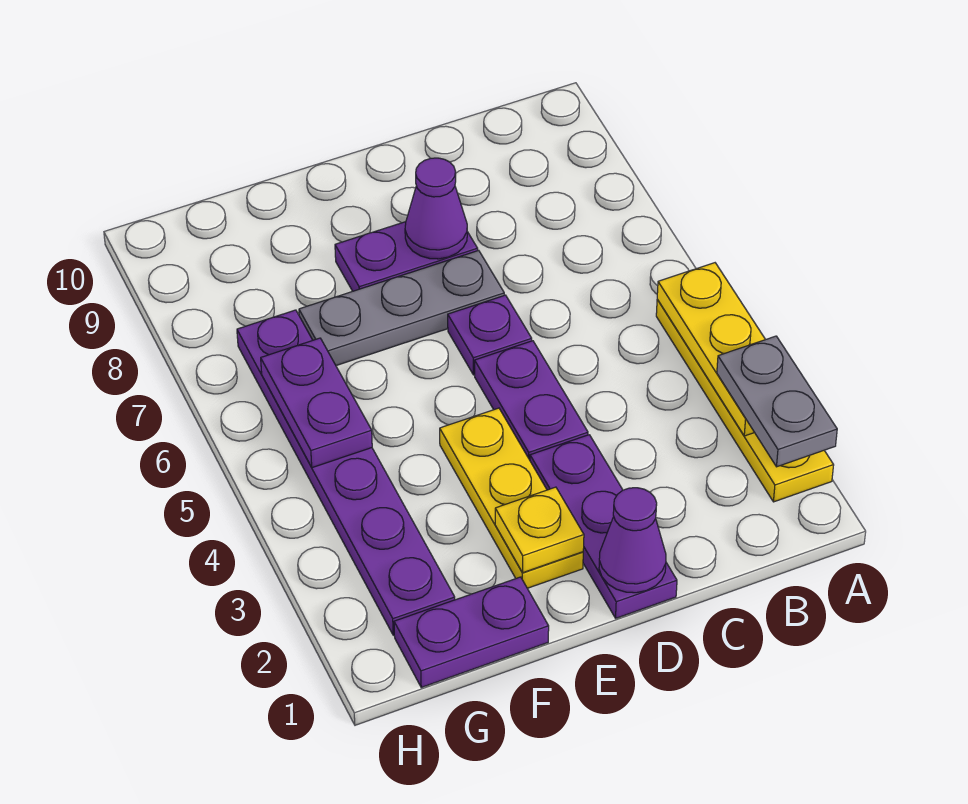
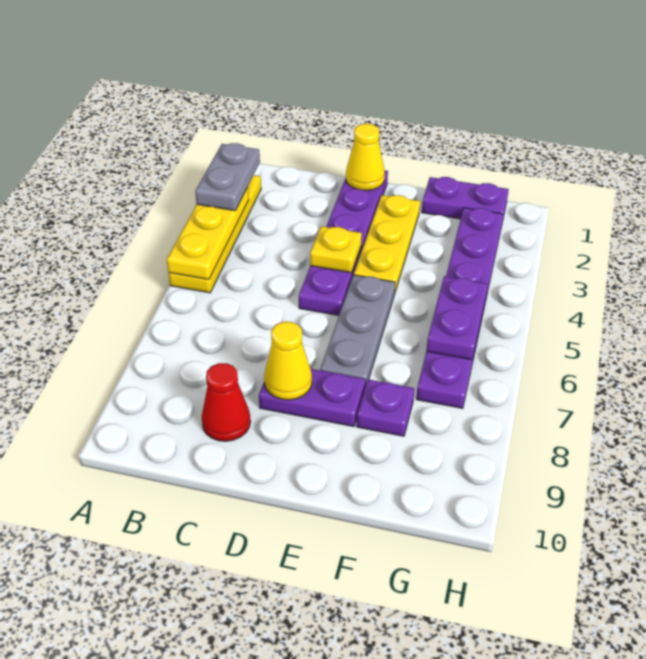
none -> red cone C9 level 1
purple cone D1 level 2 -> yellow cone D1 level 2
purple plate D6 level 1 -> purple plate F8 level 1
grey plate D7:F7 level 1 -> grey plate E5:E7 level 1
purple cone D8 level 2 -> yellow cone D8 level 2
yellow plate E2 level 2 -> yellow plate D4 level 2

